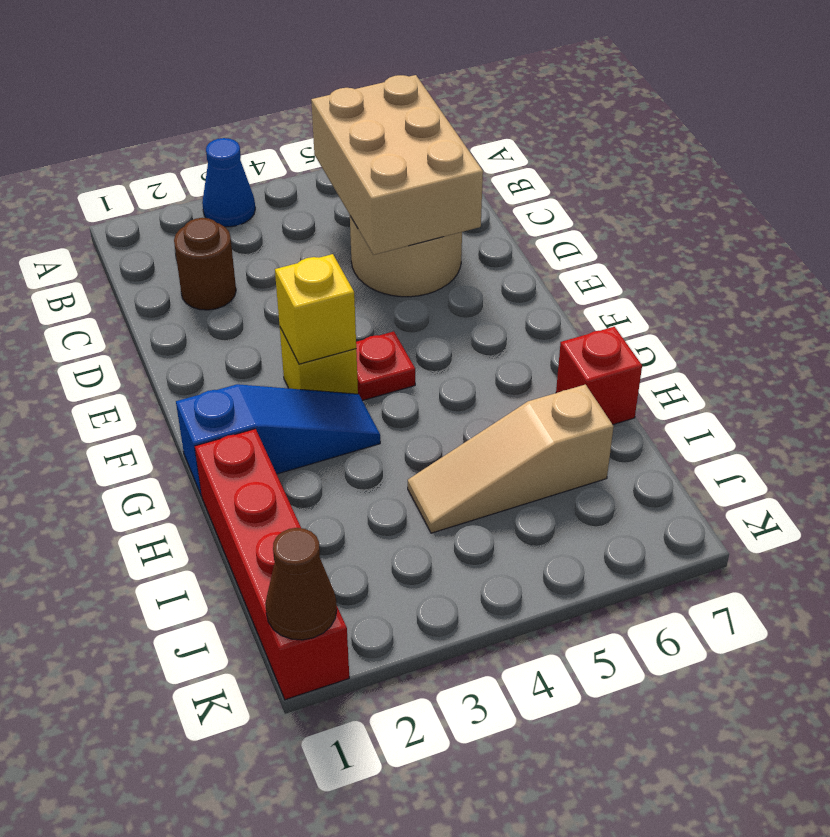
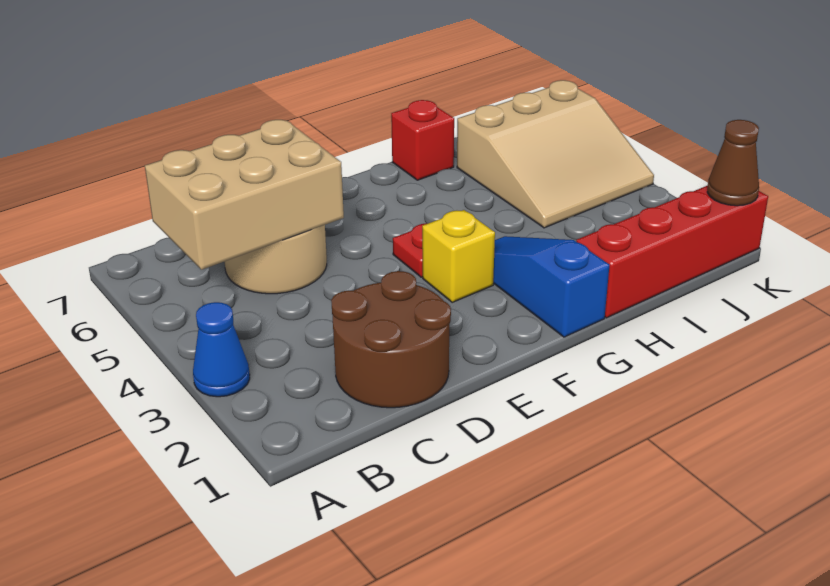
brown round brick C2 level 1 -> brown round brick C1:D2 level 1
yellow brick F3 level 2 -> none
tan slope I4:I6 level 1 top 6 -> tan slope I4:K6 level 1 top 6

